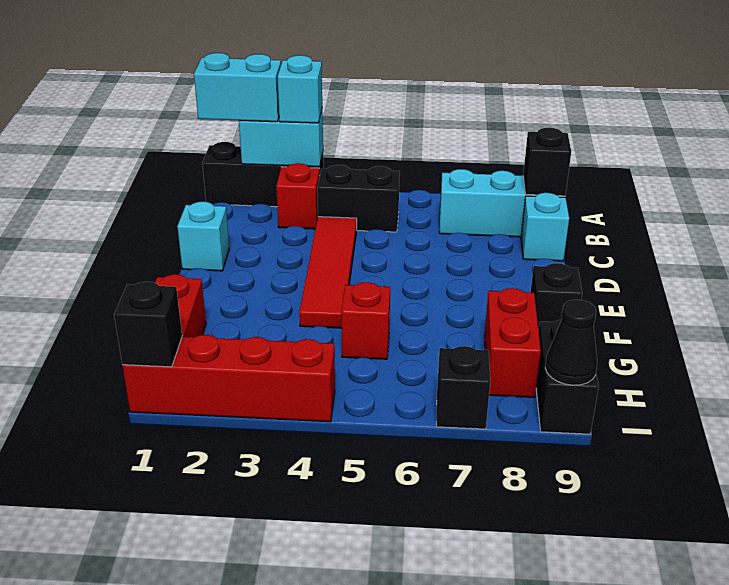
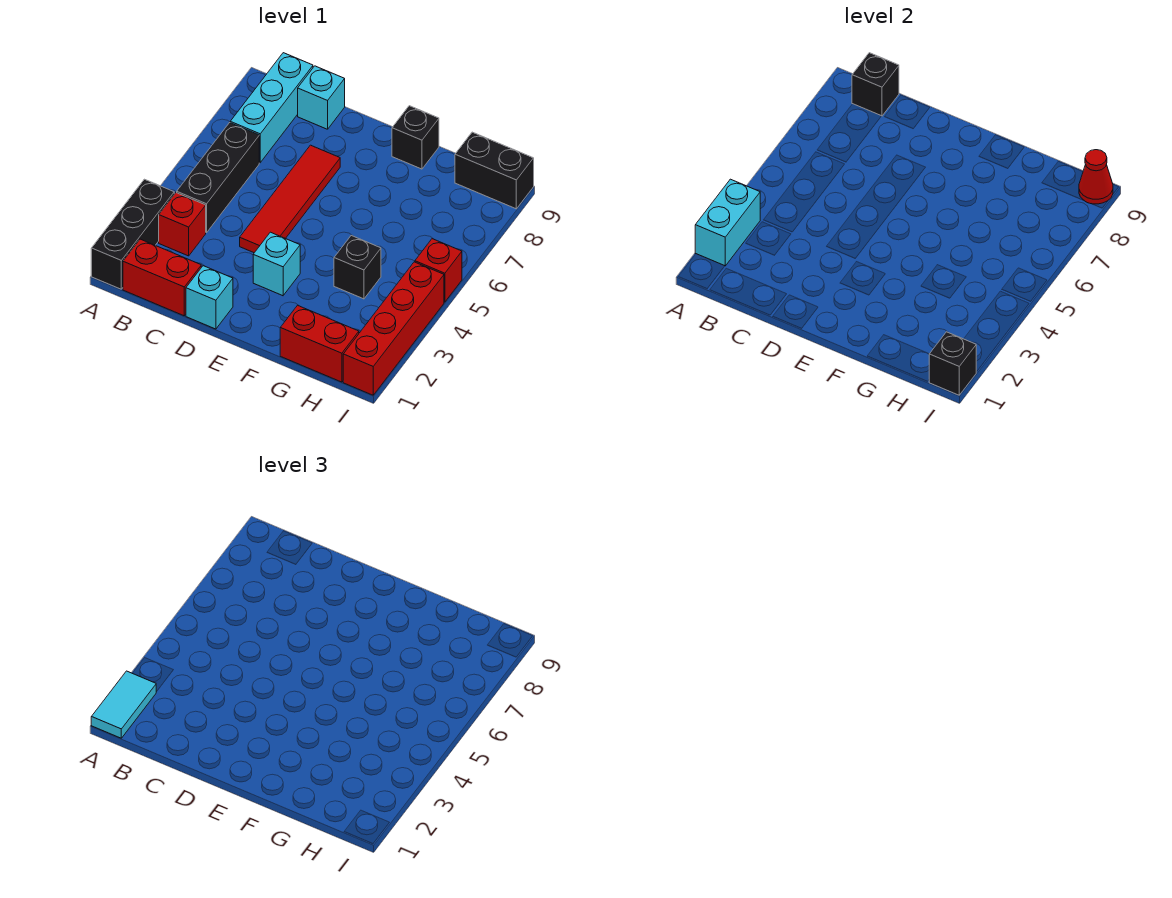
cyan brick A1:A2 level 3 -> cyan tile A1:A2 level 3
cyan brick A3 level 3 -> cyan brick E3 level 1
black brick B4:B5 level 1 -> black brick B4:B6 level 1
red tile C4:F4 level 1 -> red tile D4:D7 level 1
red brick G5 level 1 -> red brick I5 level 1
red brick G8:H8 level 1 -> red brick B1:C1 level 1
black brick I7 level 1 -> black brick G4 level 1
black cone I9 level 2 -> red cone I9 level 2

